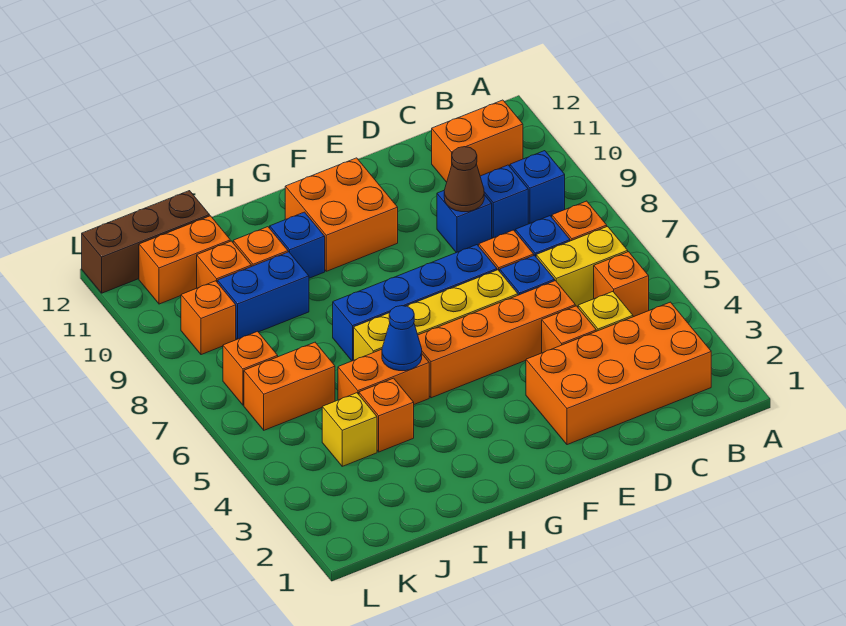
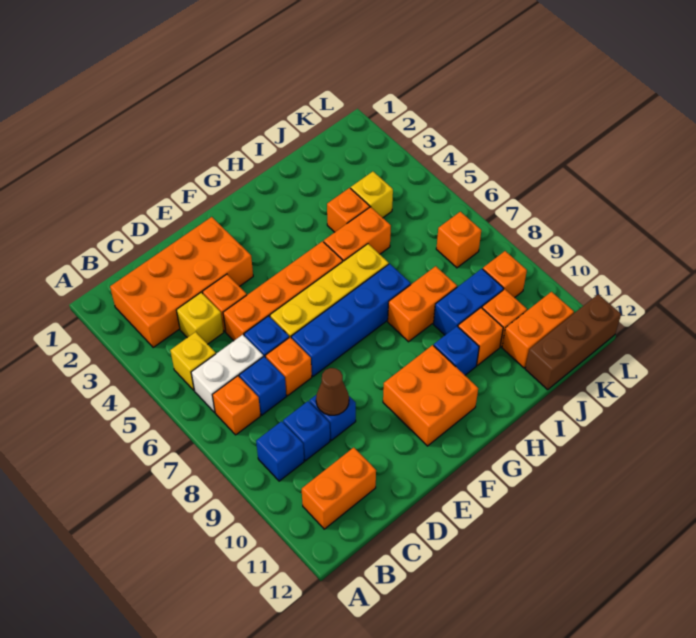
orange brick B5 level 1 -> yellow brick B5 level 1
yellow brick B6:C6 level 1 -> white brick B6:C6 level 1
blue cone H5 level 2 -> none
orange brick J6:K6 level 1 -> orange brick H8:I8 level 1

